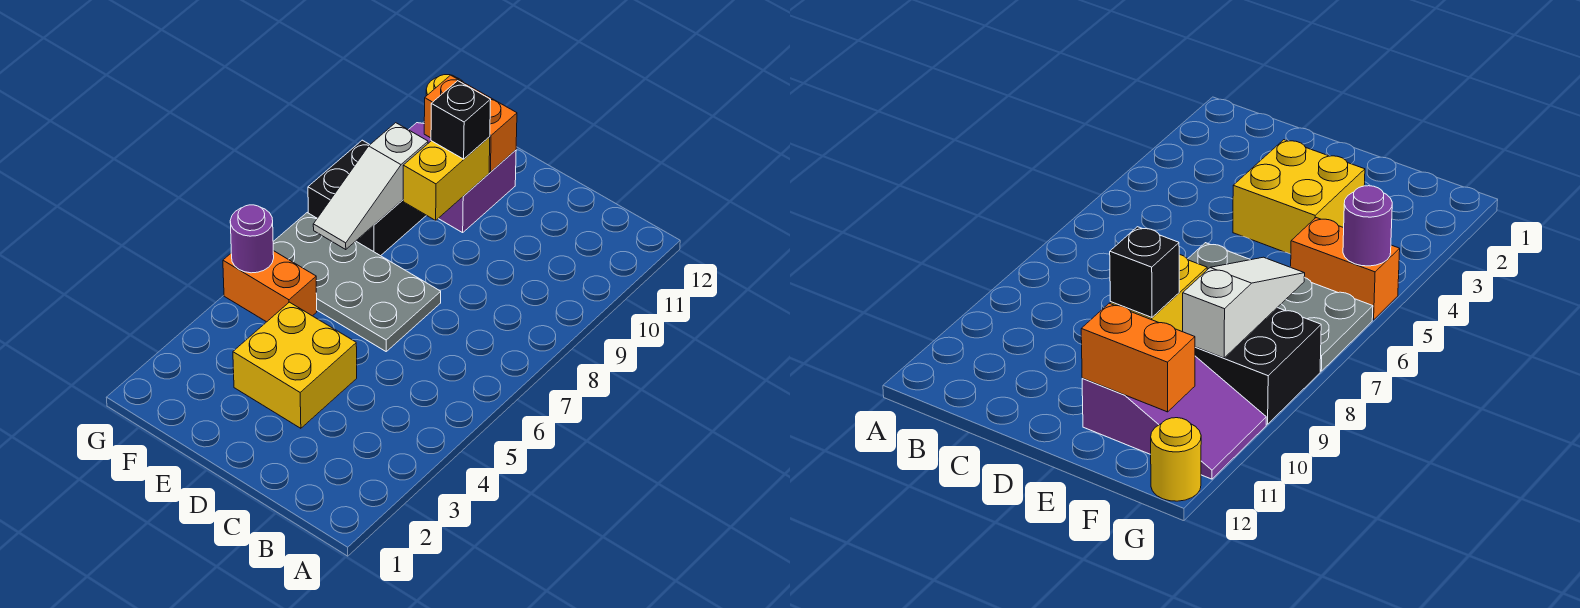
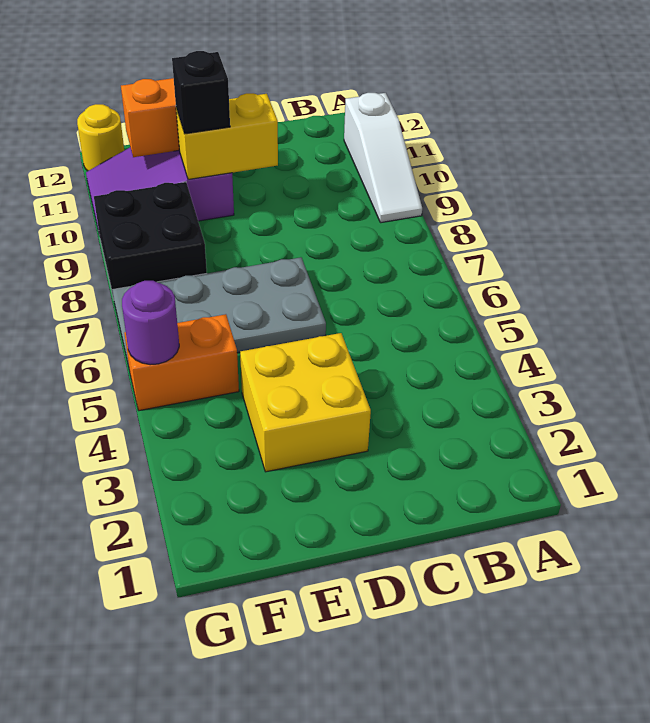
yellow brick E9:E10 level 2 -> yellow brick D10:E10 level 2
white slope F7:F9 level 2 top 9 -> white slope A9:A11 level 1 top 11

